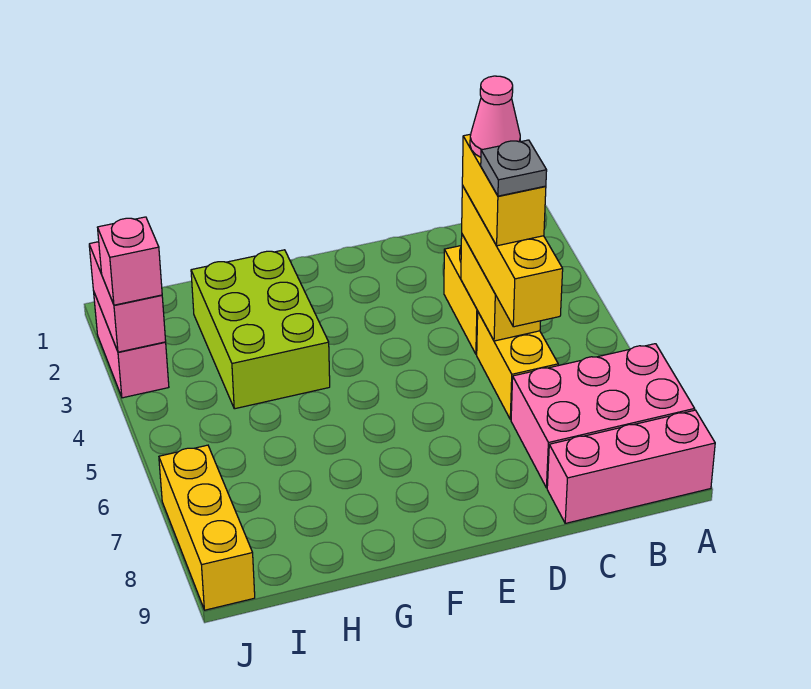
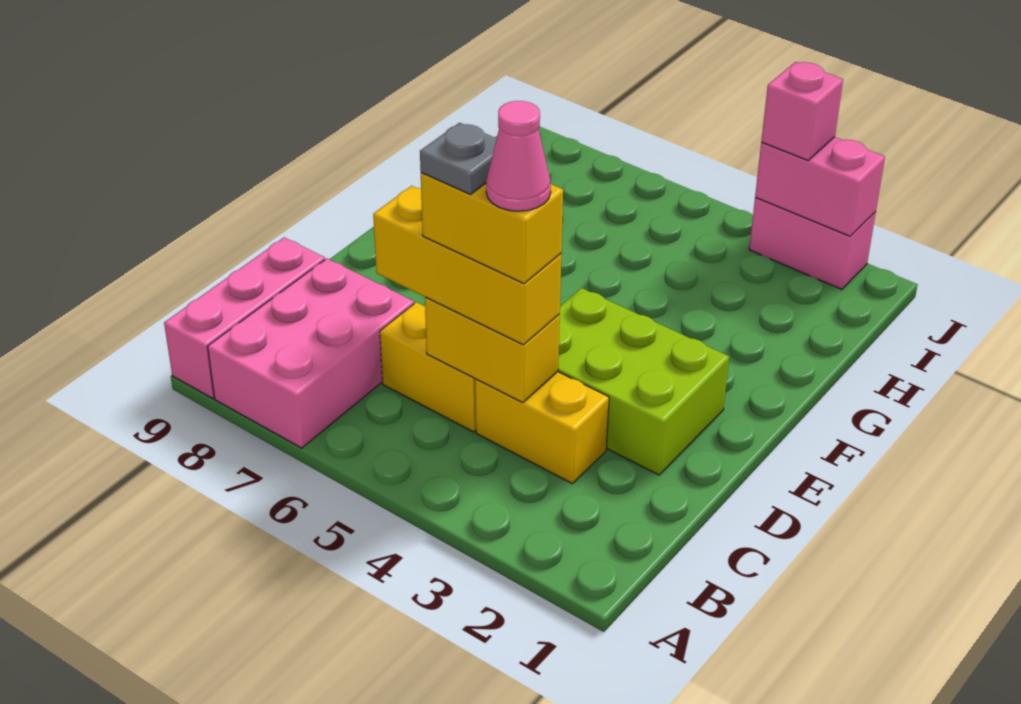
lime brick G2:H4 level 1 -> lime brick D2:E4 level 1
yellow brick J7:J9 level 1 -> none

